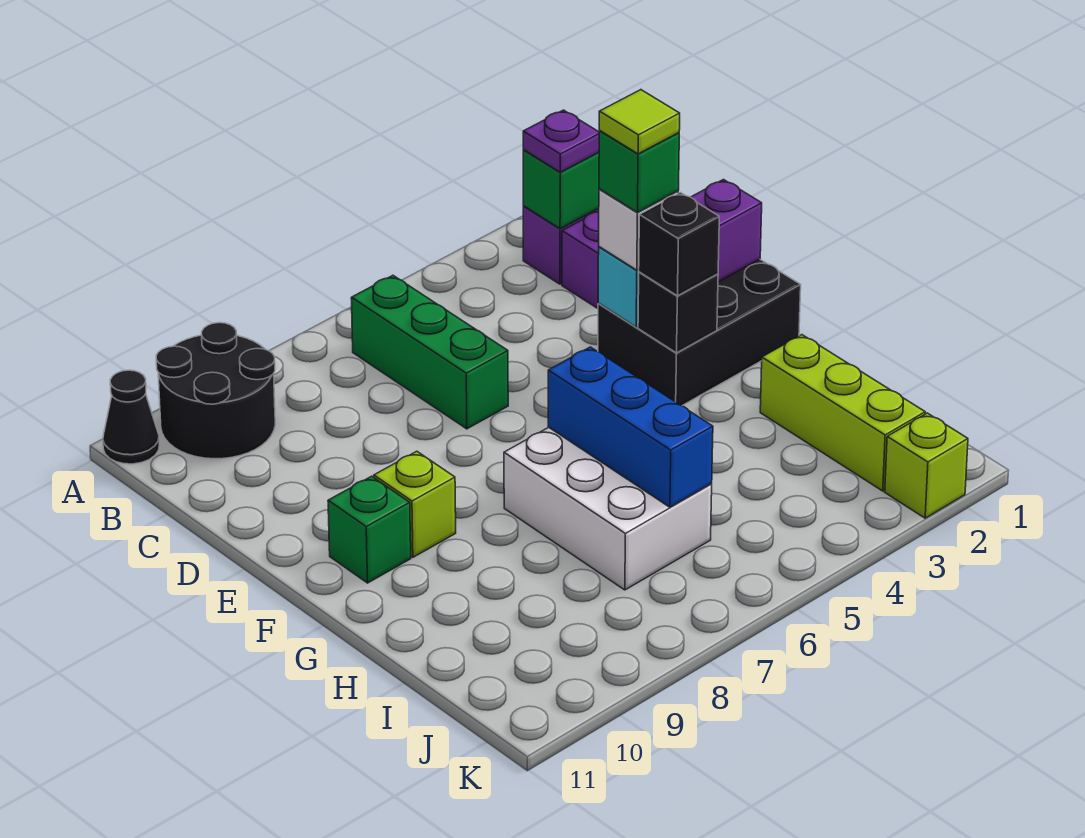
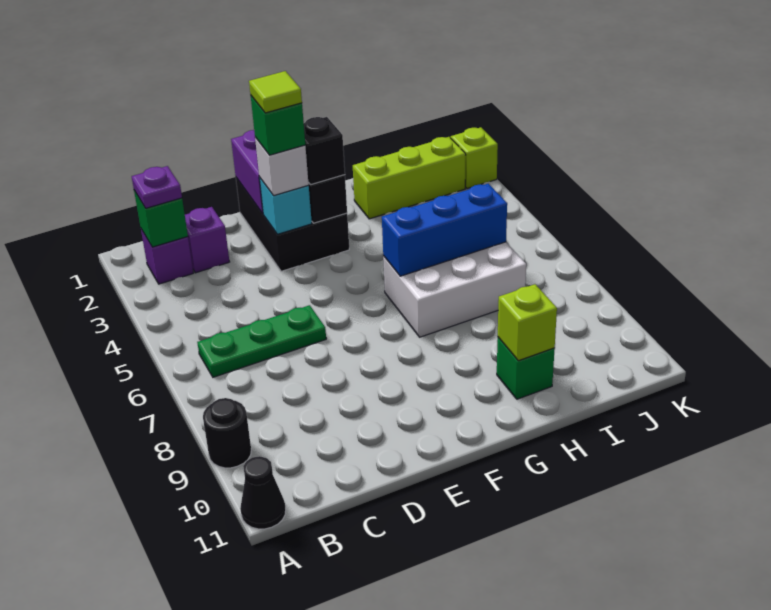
black round brick A9:B10 level 1 -> black round brick A9 level 1
green brick B6:D6 level 1 -> green plate B6:D6 level 1
lime brick F9 level 1 -> lime brick H10 level 2
green brick F10 level 1 -> green brick H10 level 1

